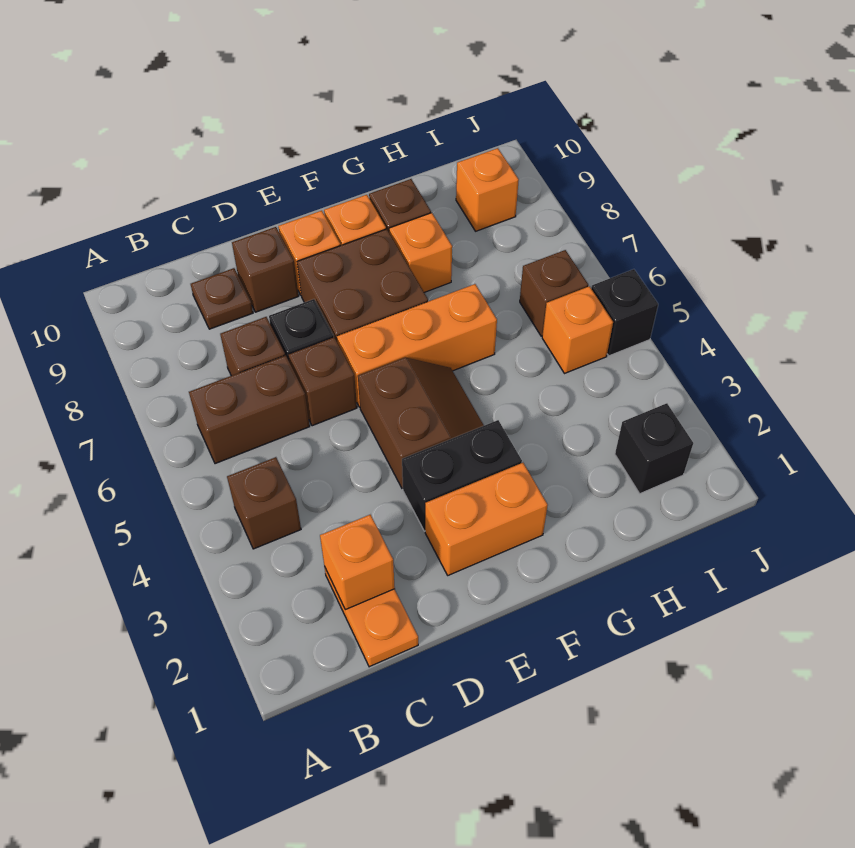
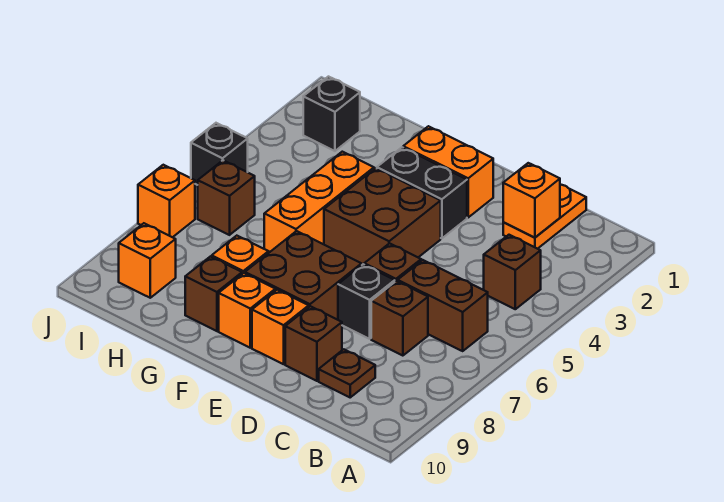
brown slope E4:F5 level 1 top E -> brown brick E4:F5 level 1
orange brick E6:G6 level 1 -> orange brick G4:G6 level 1
orange brick I5 level 1 -> orange brick J7 level 1

